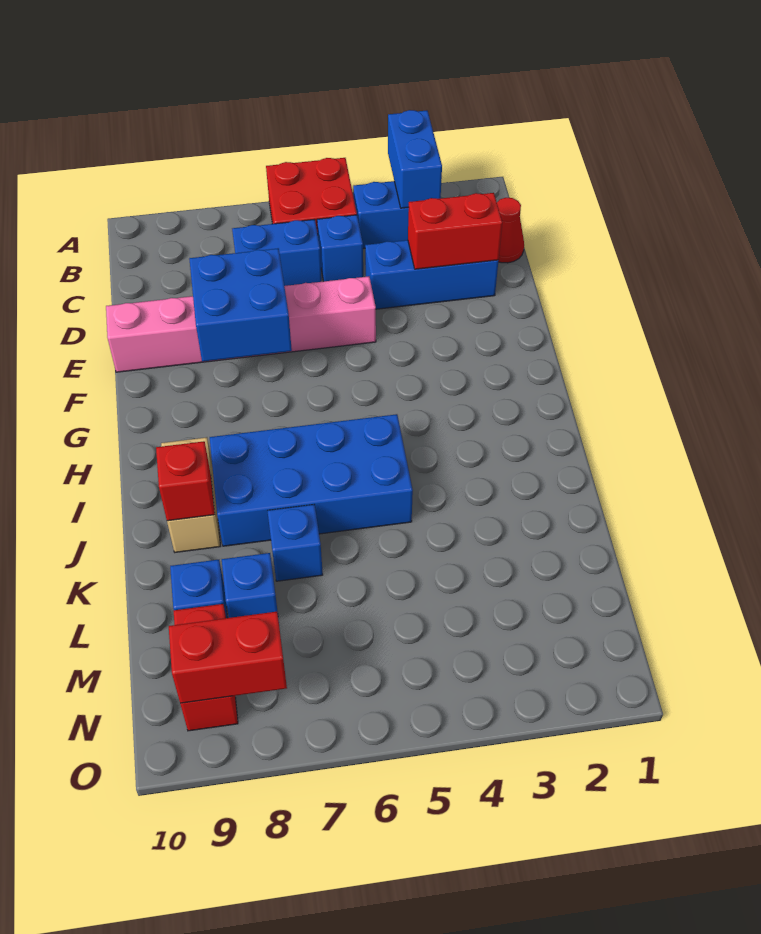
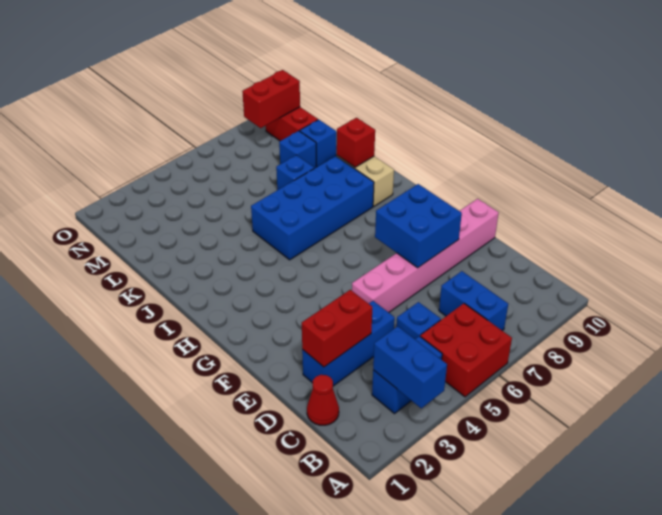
blue brick C6:C7 level 1 -> blue brick B7:C7 level 1

